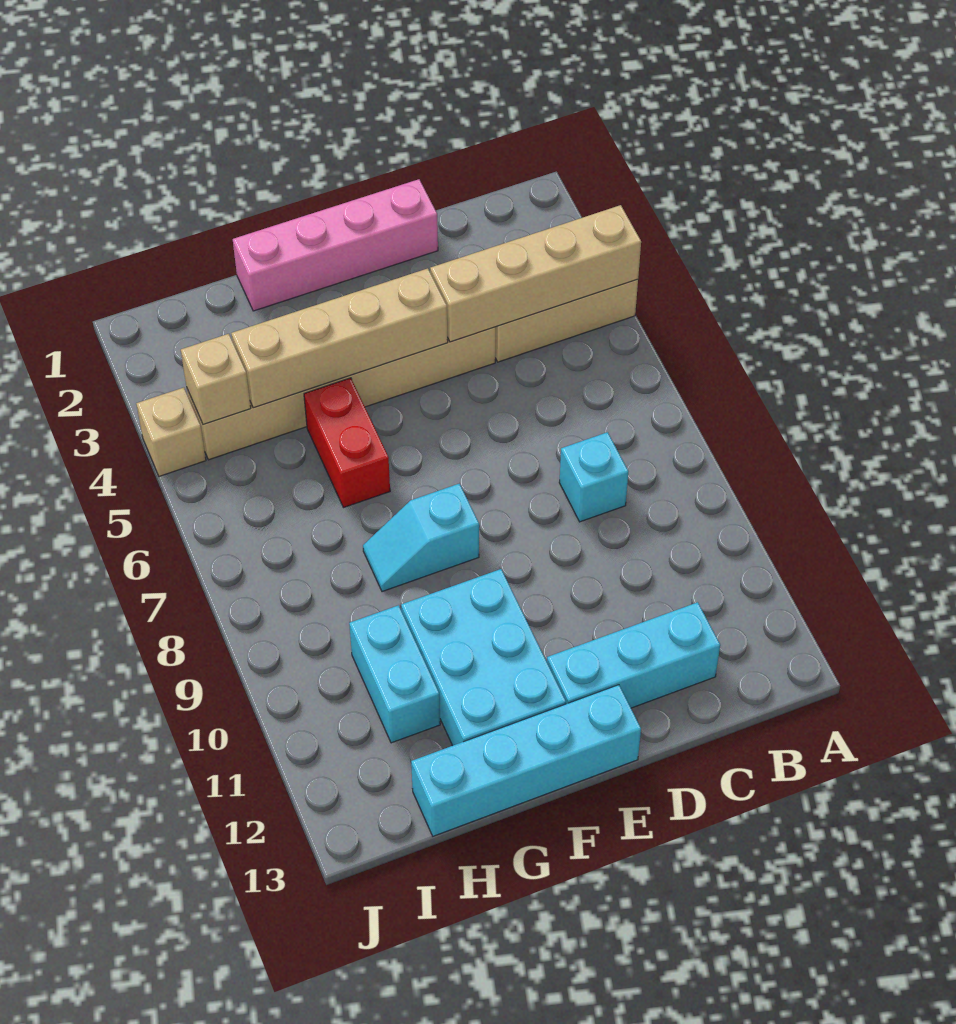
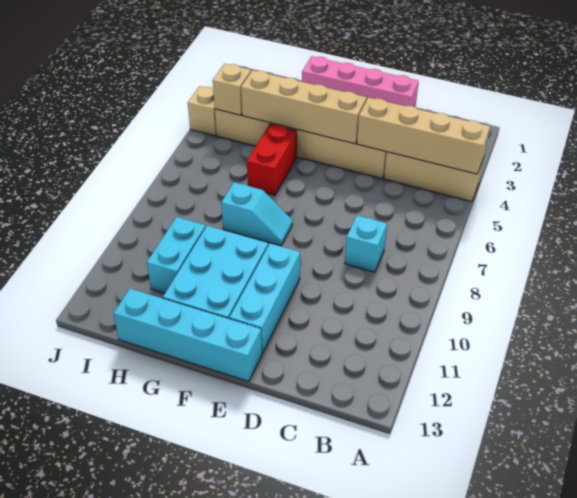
cyan brick C12:E12 level 1 -> cyan brick E10:E12 level 1
cyan slope F8:G8 level 1 top F -> cyan slope F8:G8 level 1 top G

